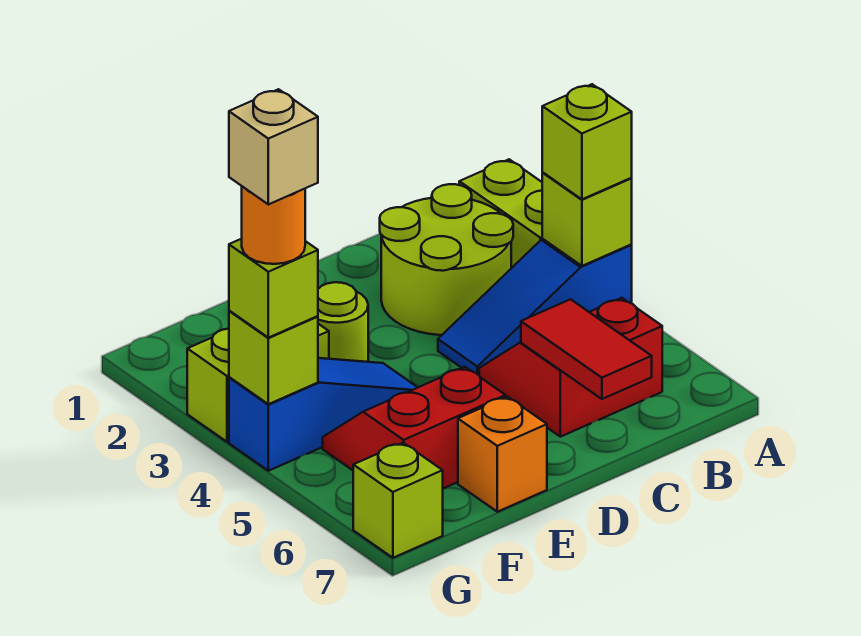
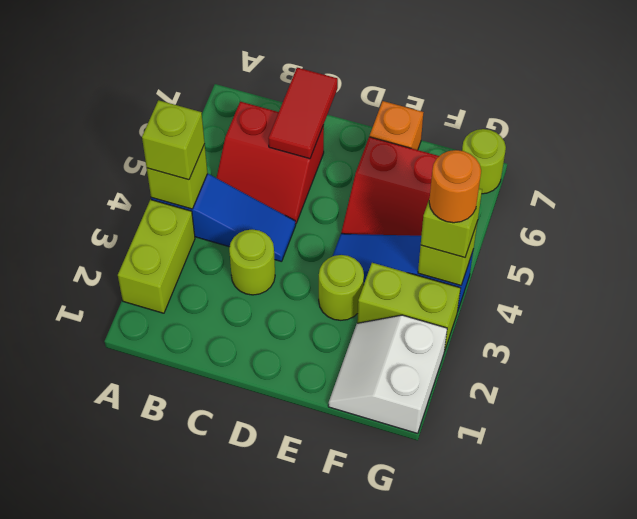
lime round brick B2:C3 level 1 -> lime round brick C3 level 1
none -> white slope F1:G2 level 1 top G
tan brick G4 level 5 -> none
lime brick G7 level 1 -> lime round brick G7 level 1

